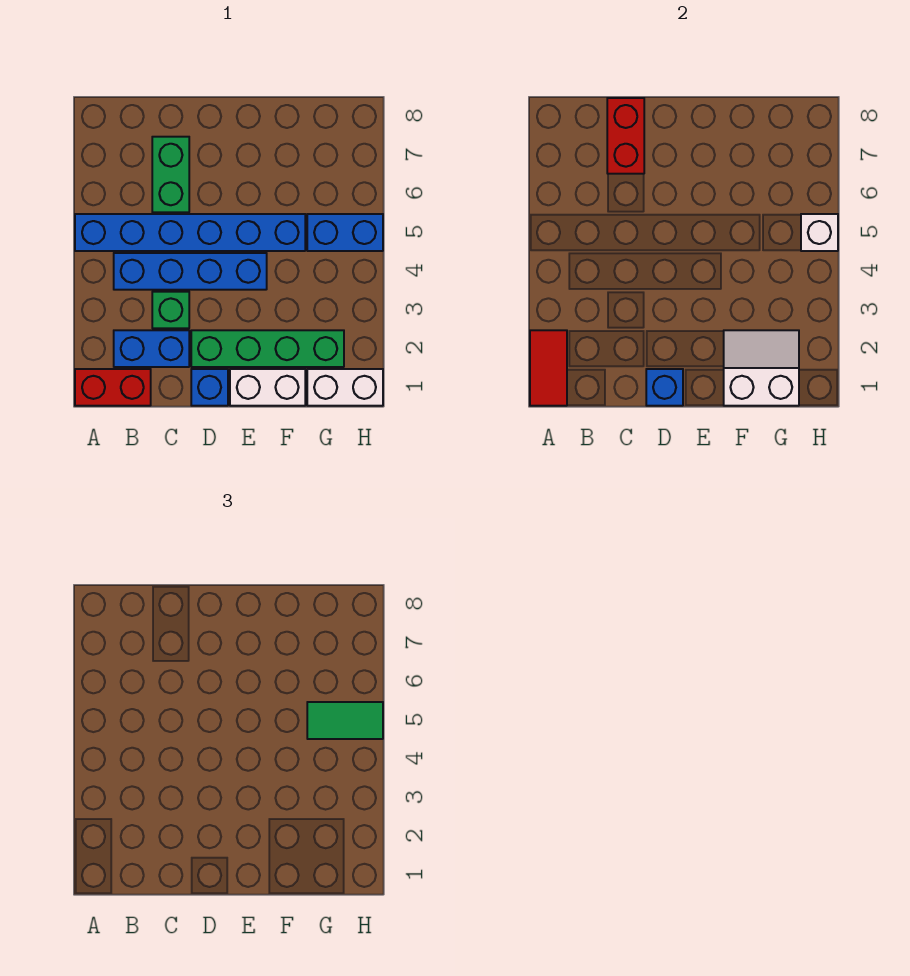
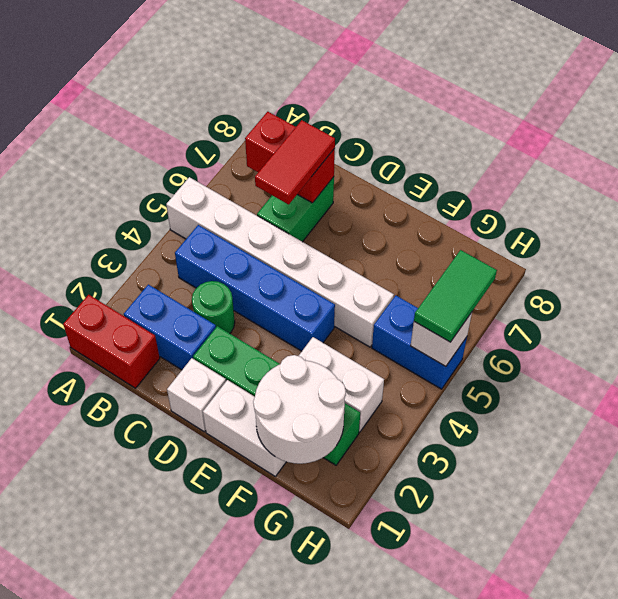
red tile A1:A2 level 2 -> red tile C6:C7 level 3
blue brick A5:F5 level 1 -> white brick A5:F5 level 1
green brick C3 level 1 -> green round brick C3 level 1
red brick C7:C8 level 2 -> red brick B7:C7 level 2
blue brick D1 level 1 -> white brick D1 level 1
blue brick D1 level 2 -> none
white slope F1:G2 level 2 top 1 -> white round brick F1:G2 level 2
white brick G1:H1 level 1 -> white brick F3:G3 level 1
green tile G5:H5 level 3 -> green tile H5:H6 level 3

